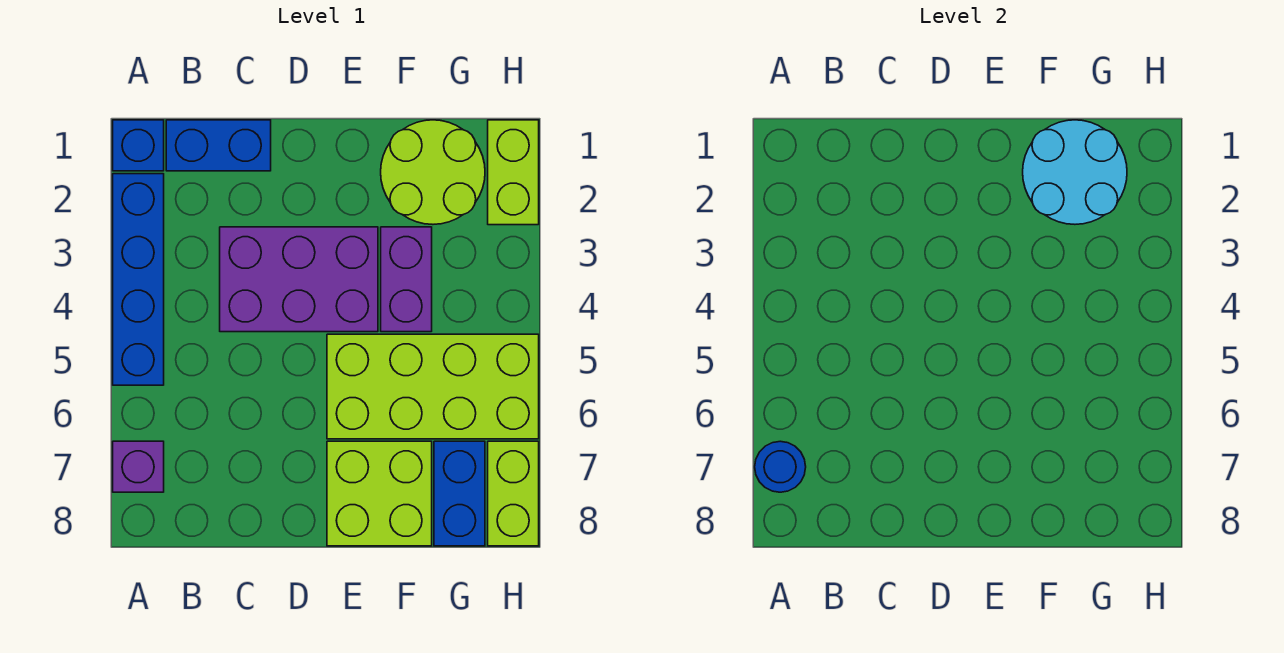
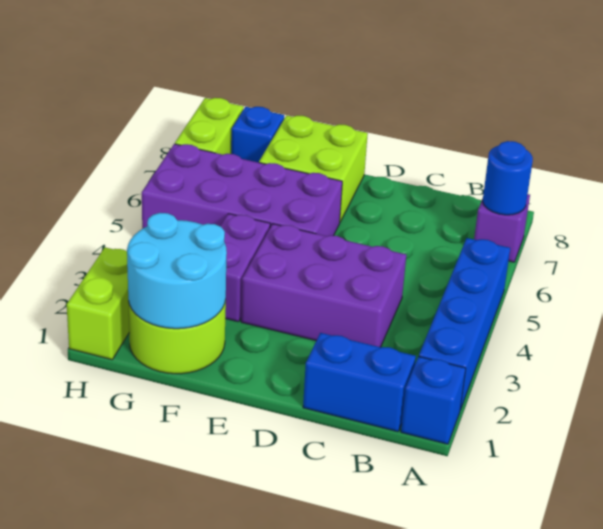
lime brick E5:H6 level 1 -> purple brick E5:H6 level 1
blue brick G7:G8 level 1 -> blue brick G8 level 1

